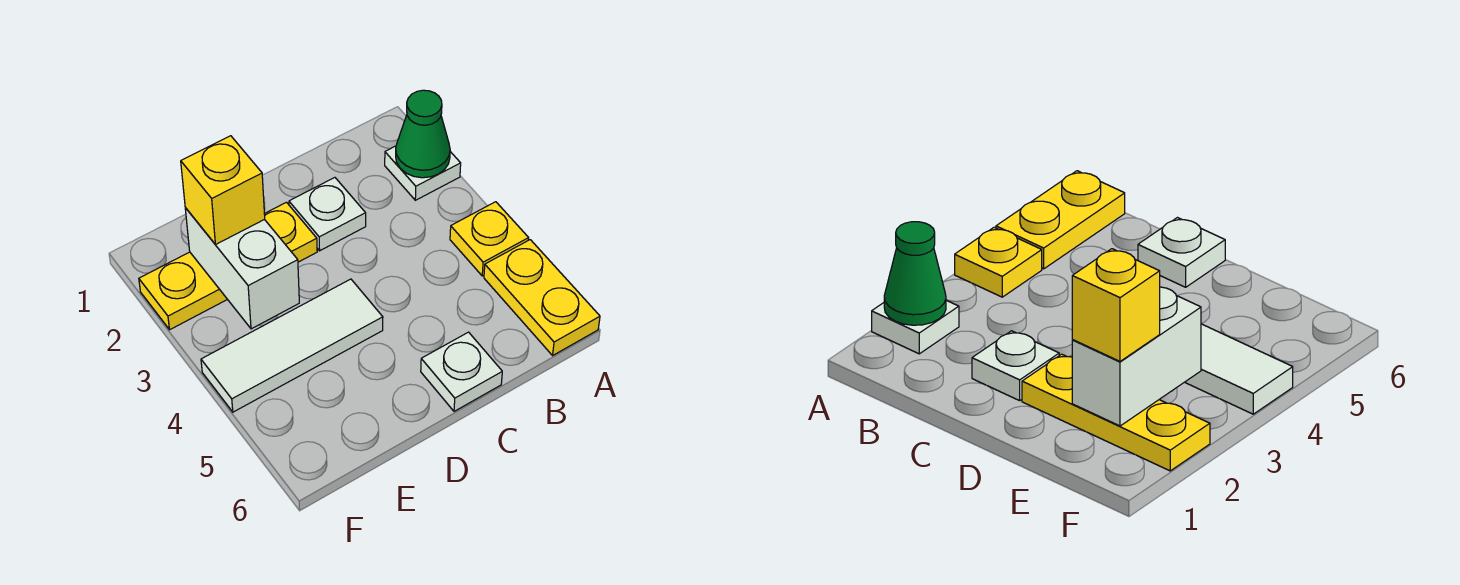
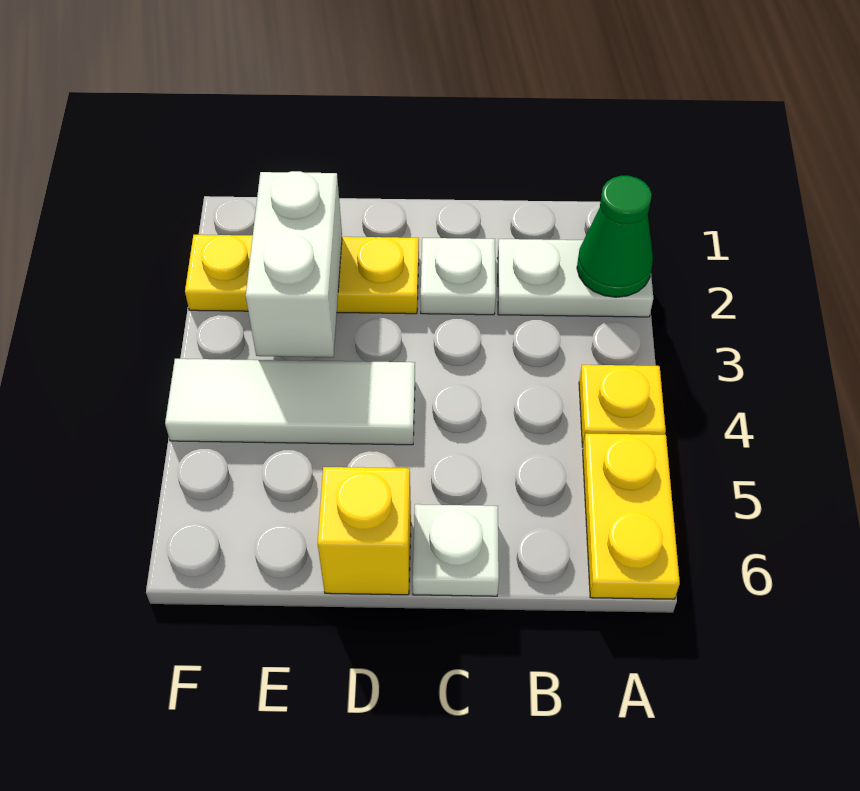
white plate A2 level 1 -> white plate A2:B2 level 1
yellow brick E2 level 3 -> yellow brick D6 level 1

